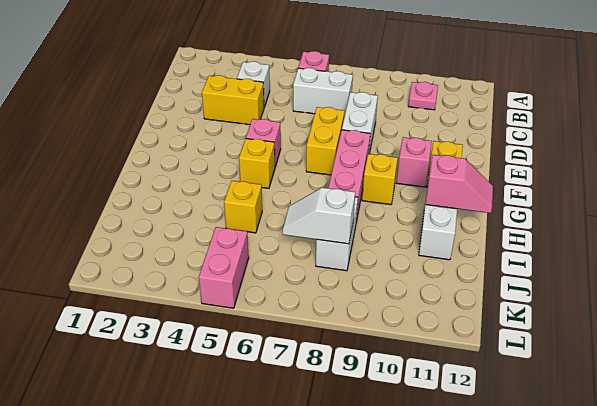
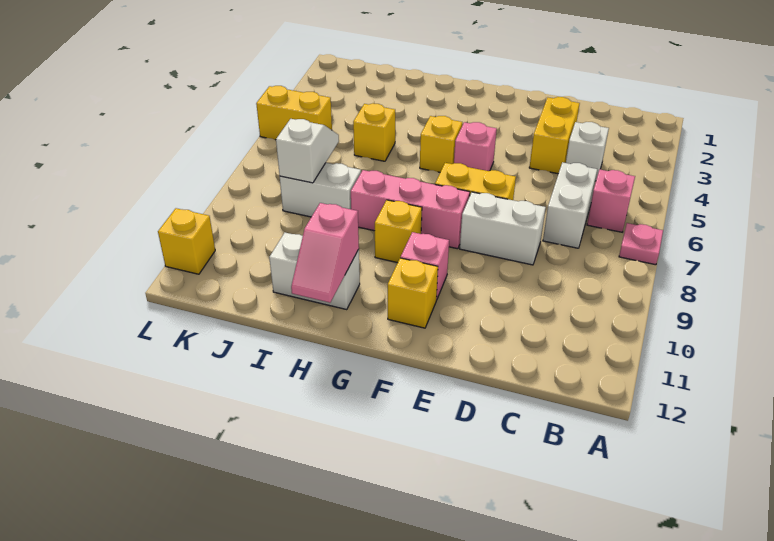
pink plate B10 level 1 -> pink plate A7 level 1
pink brick K5:L5 level 1 -> yellow brick K5:L5 level 1
none -> yellow brick L11 level 1

